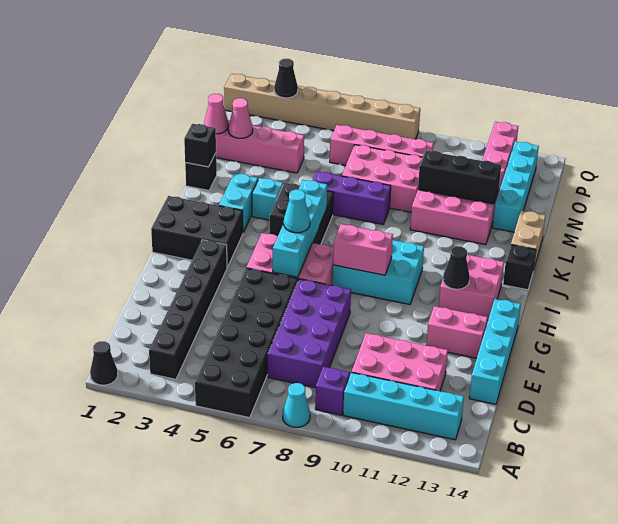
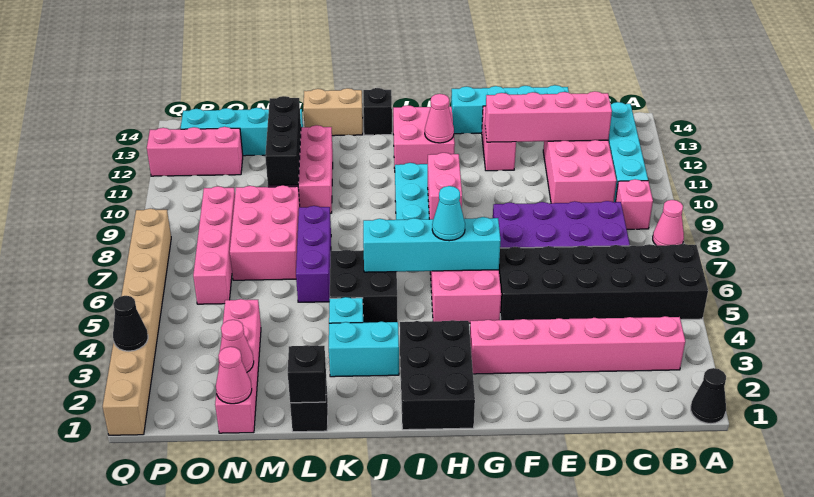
cyan cone A8 level 1 -> pink cone A8 level 1
black brick B3:G3 level 1 -> pink brick B3:G3 level 1
purple brick B9 level 1 -> pink brick B9 level 1
none -> pink brick C12:F12 level 2
black cone H12 level 2 -> pink cone H12 level 2

